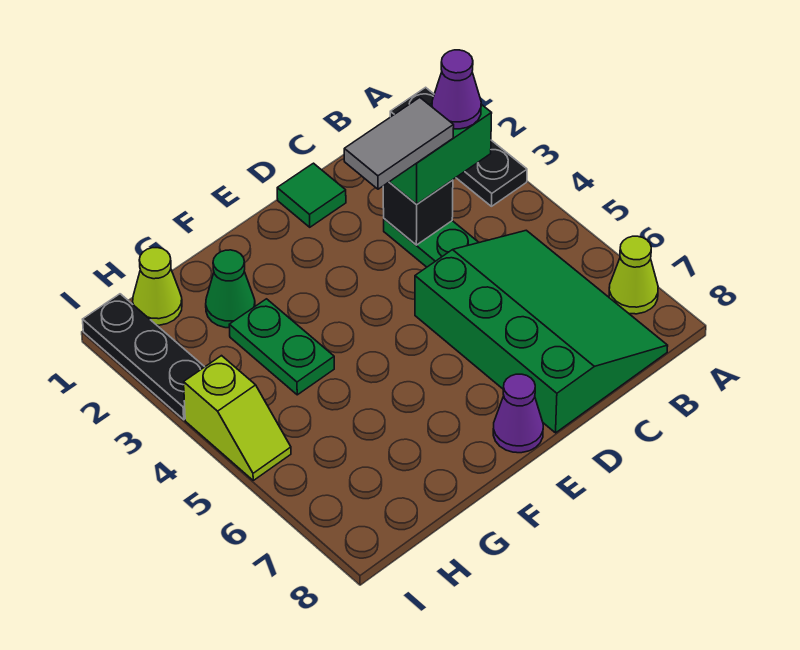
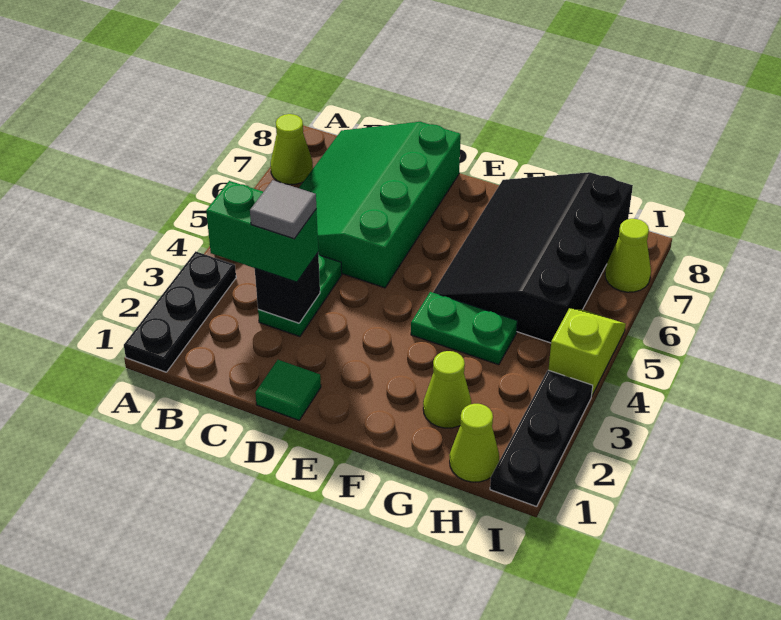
purple cone B3 level 4 -> none
grey tile C3:D3 level 4 -> grey tile C3 level 4
purple cone E8 level 1 -> none
none -> black slope F5:H8 level 1 top H
green cone G2 level 1 -> lime cone G2 level 1
green plate G3:G4 level 1 -> green plate F4:G4 level 1
none -> lime cone I7 level 1

